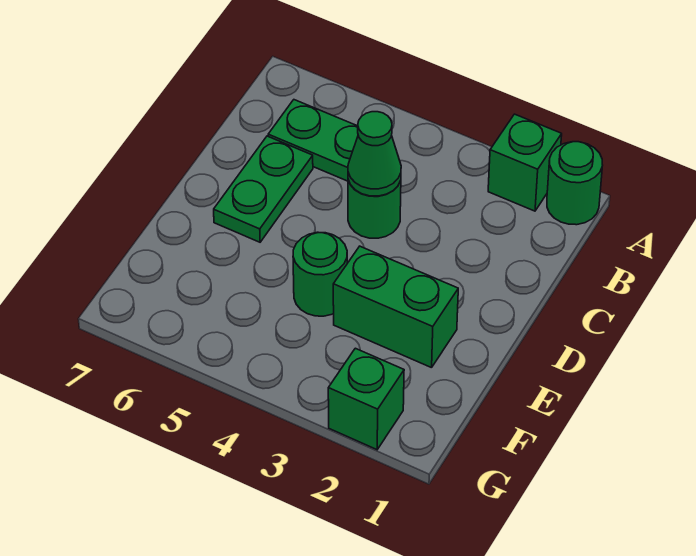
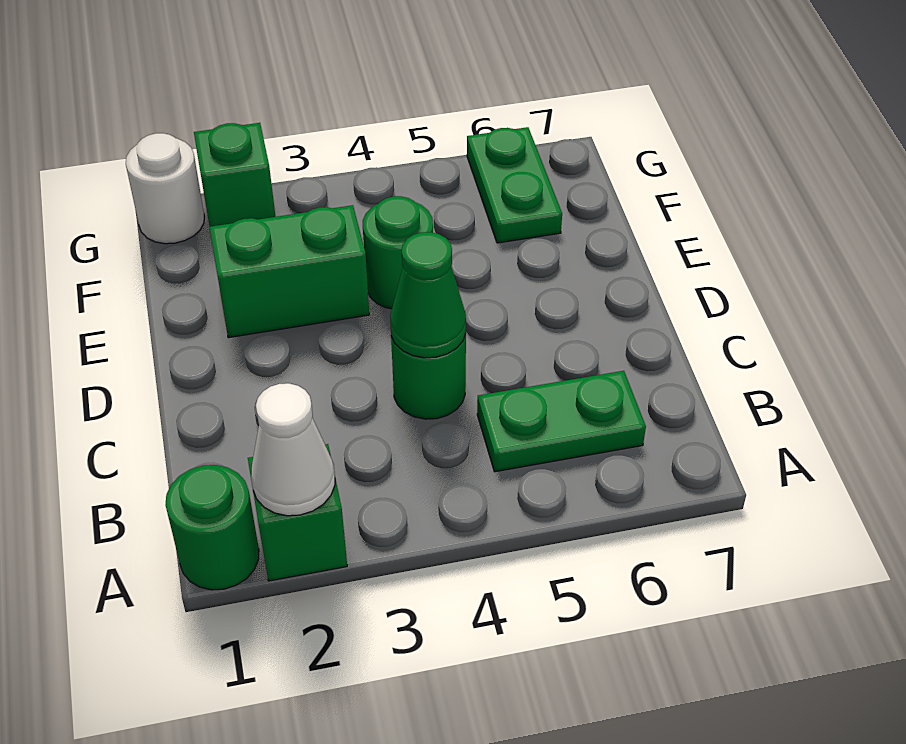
none -> white cone A2 level 2
green plate C6:D6 level 1 -> green plate F6:G6 level 1
none -> white round brick G1 level 1

